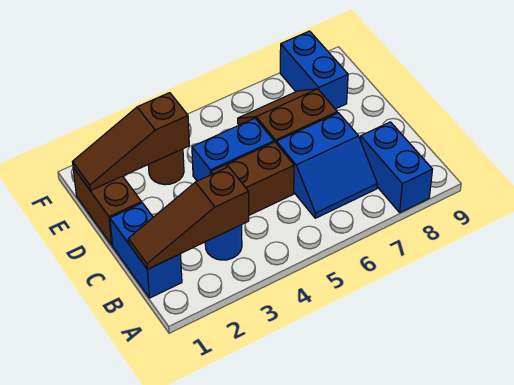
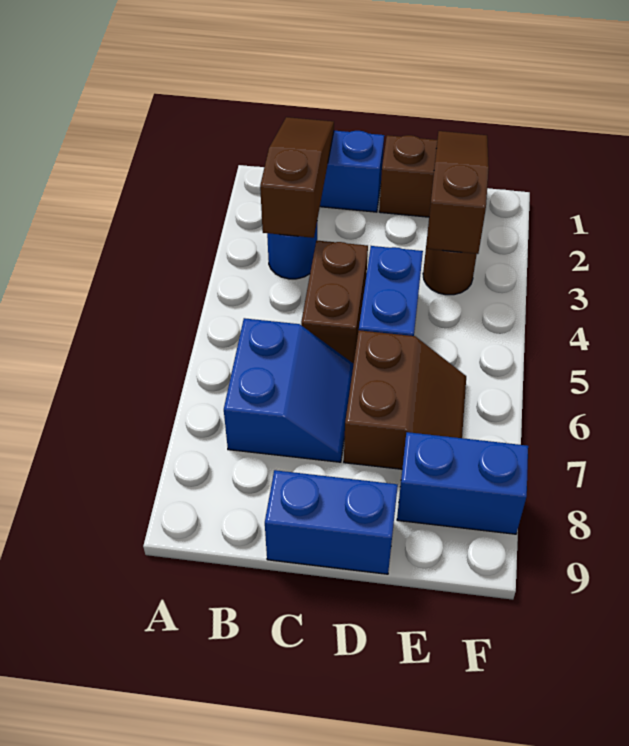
blue brick A8:B8 level 1 -> blue brick C9:D9 level 1
blue slope B6:C7 level 1 top C -> blue slope B6:C7 level 1 top B

